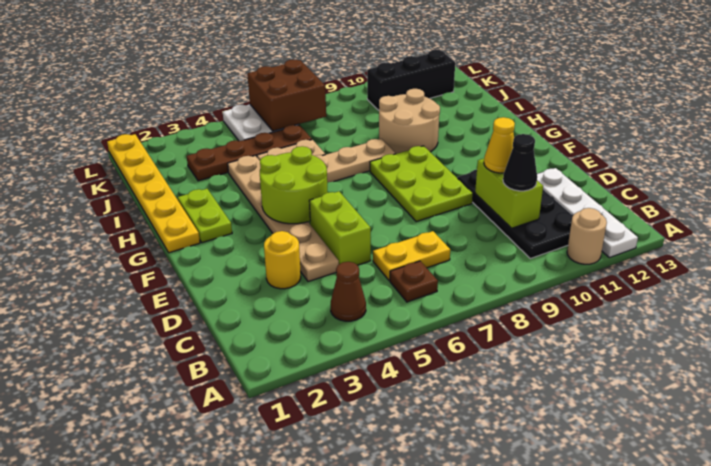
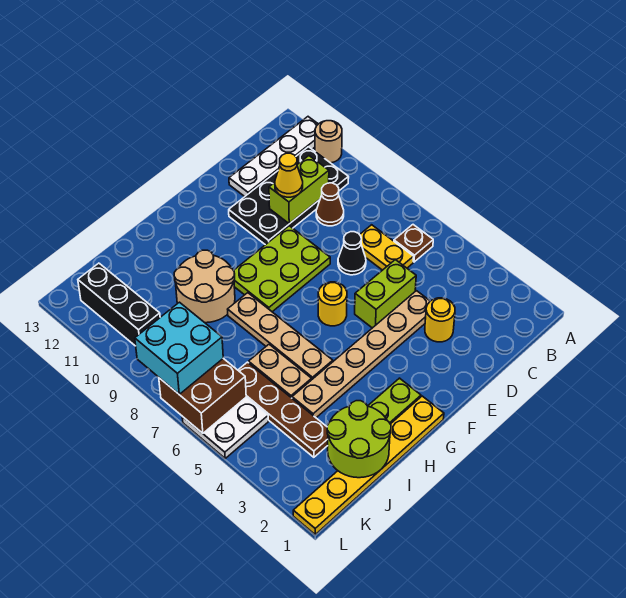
brown cone B4 level 1 -> brown cone C9 level 1
black cone C10 level 3 -> black cone D7 level 1
lime round brick F4:G5 level 2 -> lime round brick I1:J2 level 2
none -> yellow round brick F6 level 1
none -> cyan brick K7:L8 level 3

